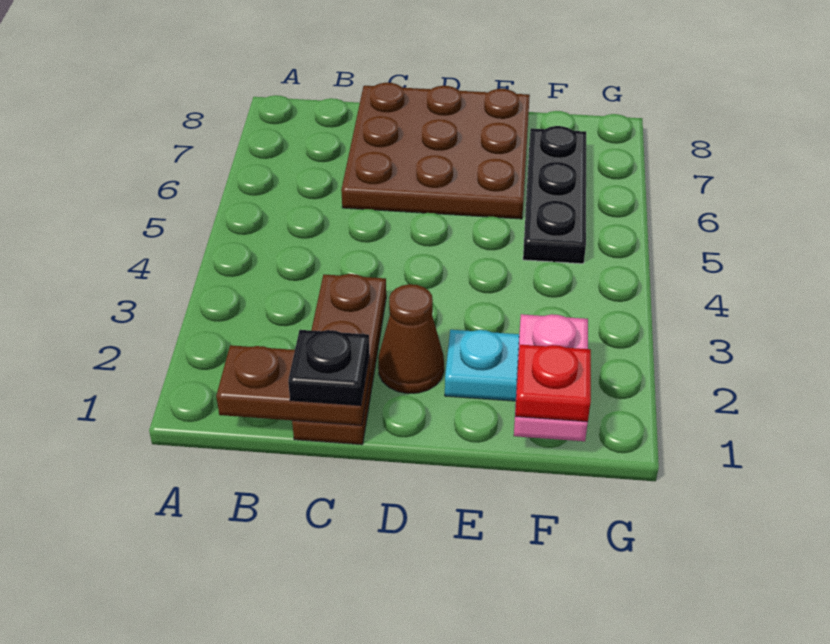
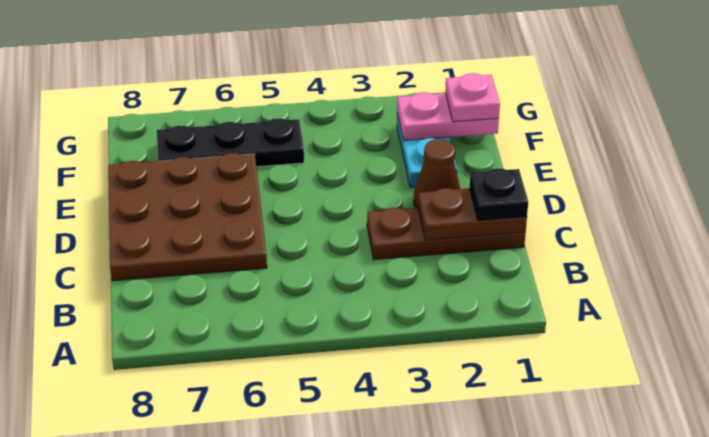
brown plate B1:C1 level 2 -> brown plate C1:C2 level 2
red plate F1 level 3 -> pink plate F1 level 3

